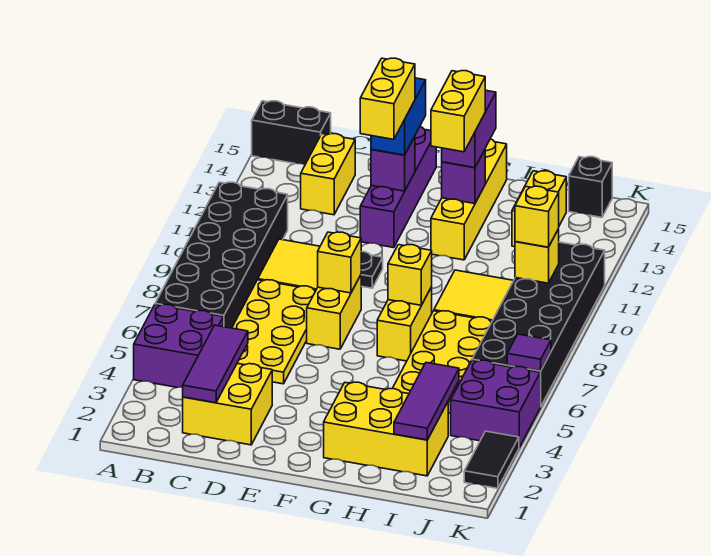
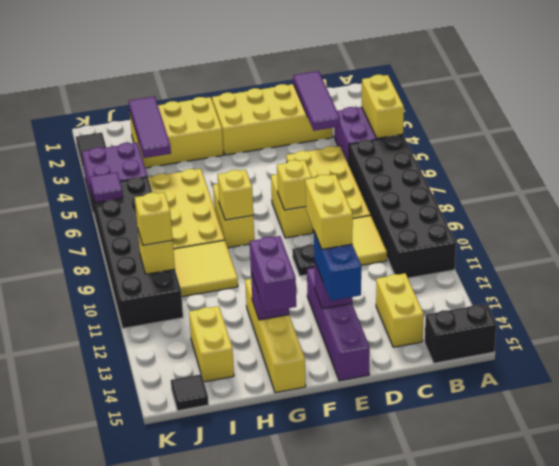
yellow brick C2:D3 level 1 -> yellow brick C2:F3 level 1
yellow brick G12:G13 level 4 -> yellow brick A4:A5 level 2
black brick J15 level 1 -> black tile J15 level 1

